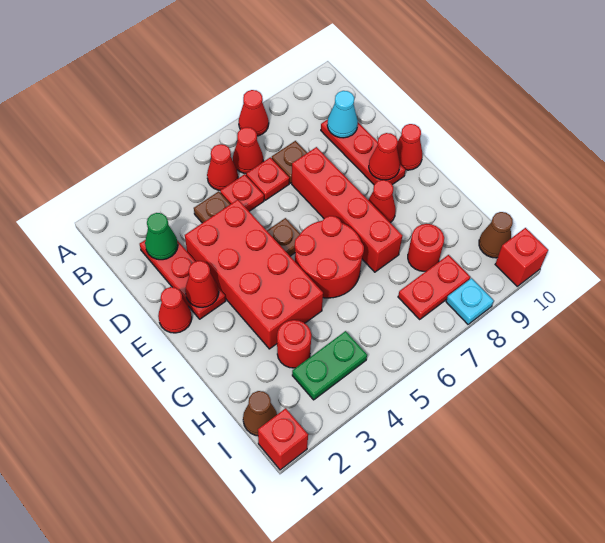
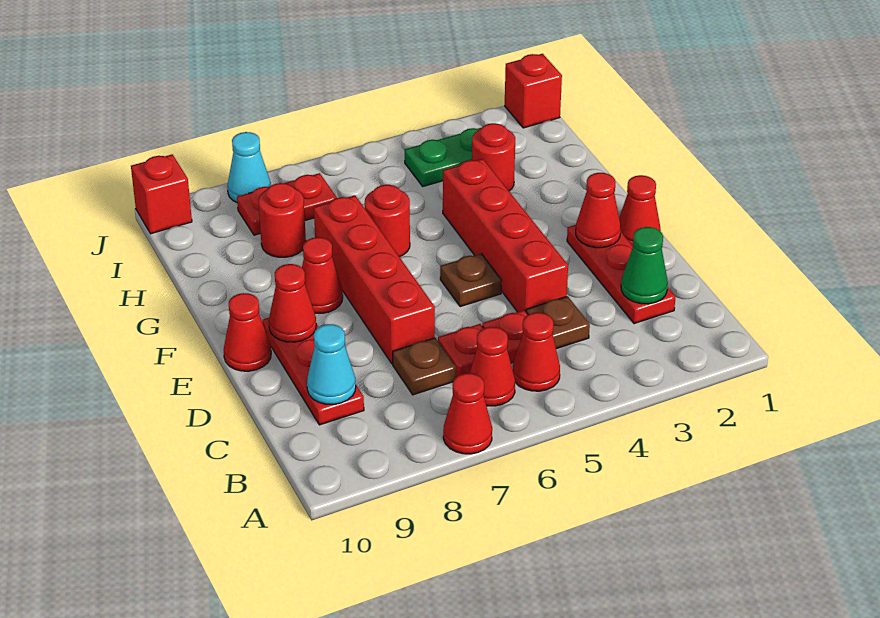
red brick D3:G4 level 1 -> red brick D4:G4 level 1
red round brick F5:G6 level 1 -> red round brick G6 level 1
brown cone I1 level 1 -> none
brown cone I10 level 1 -> none
cyan plate J8 level 1 -> cyan cone J8 level 1

